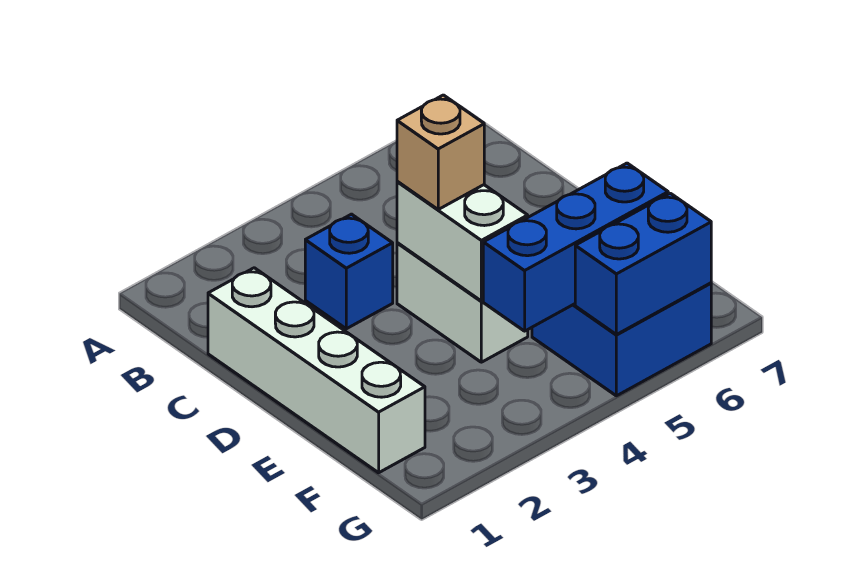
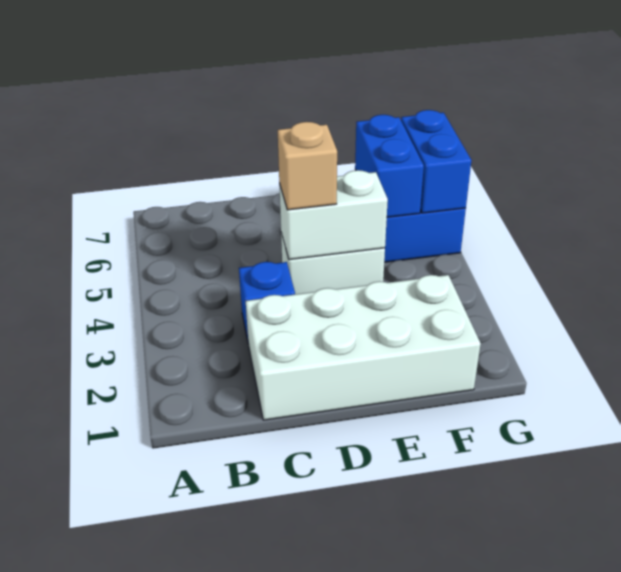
white brick C1:F1 level 1 -> white brick C1:F2 level 1
blue brick F4:F6 level 2 -> blue brick F5:F6 level 2

